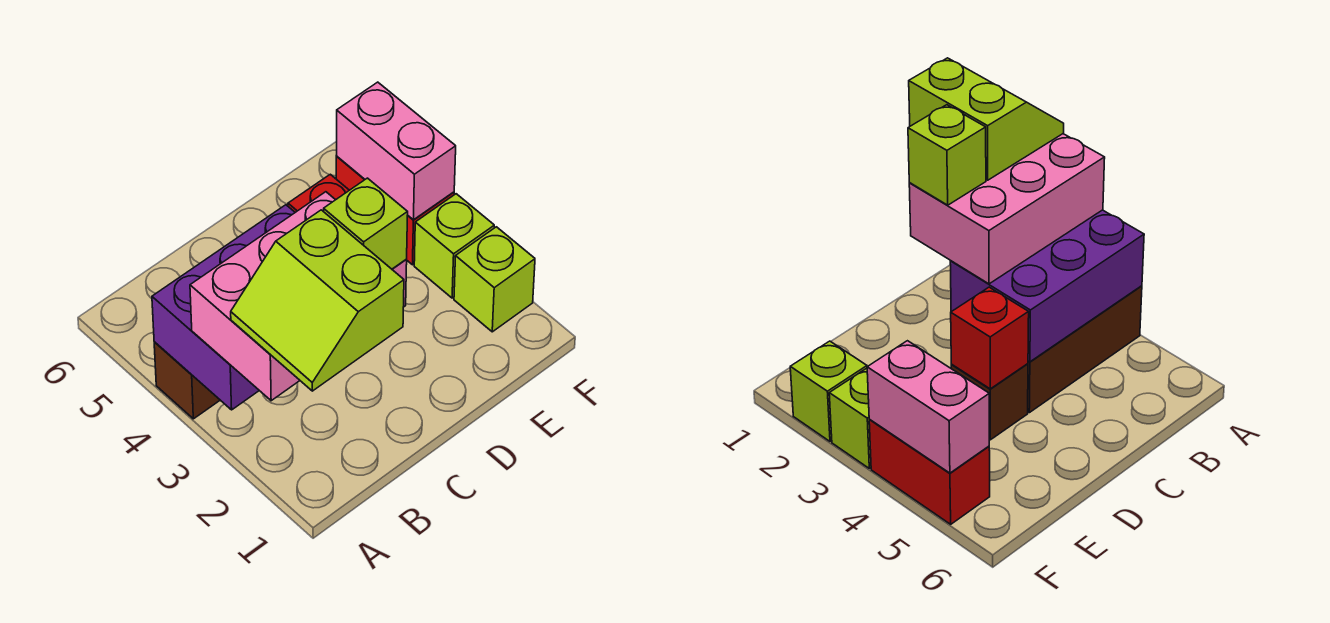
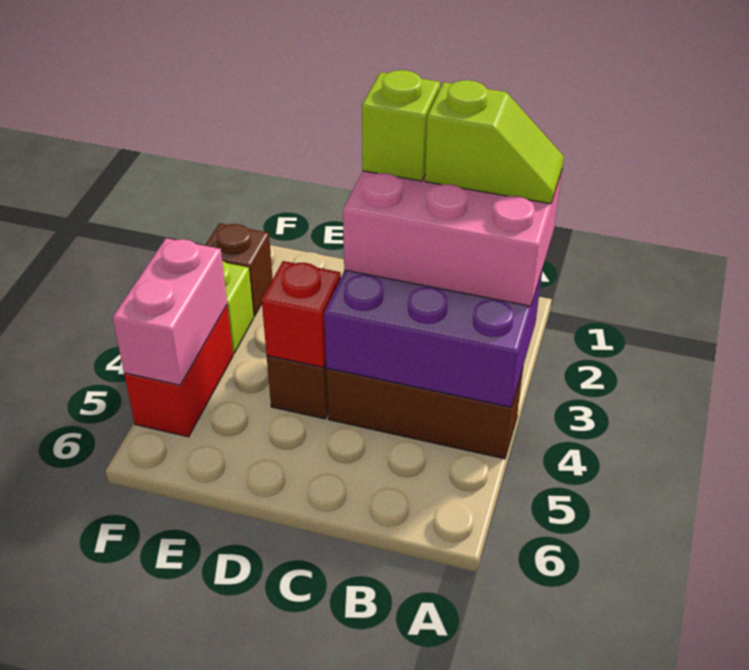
lime slope A1:B2 level 4 top B -> lime slope A2:B2 level 4 top B
lime brick F2 level 1 -> brown brick F2 level 1

